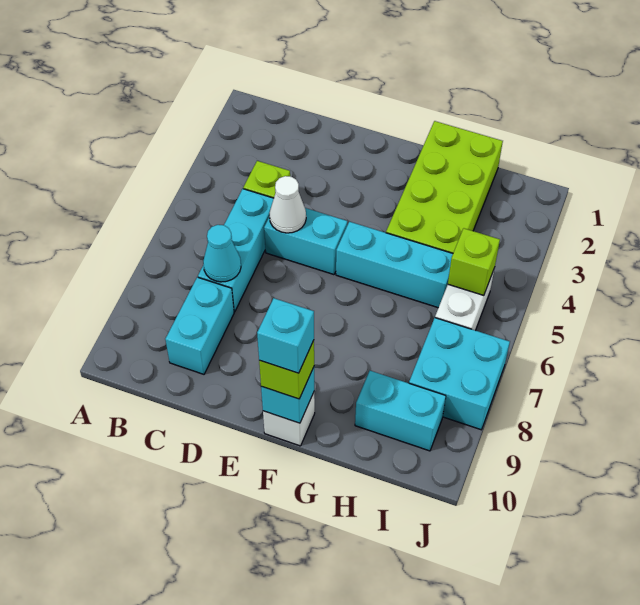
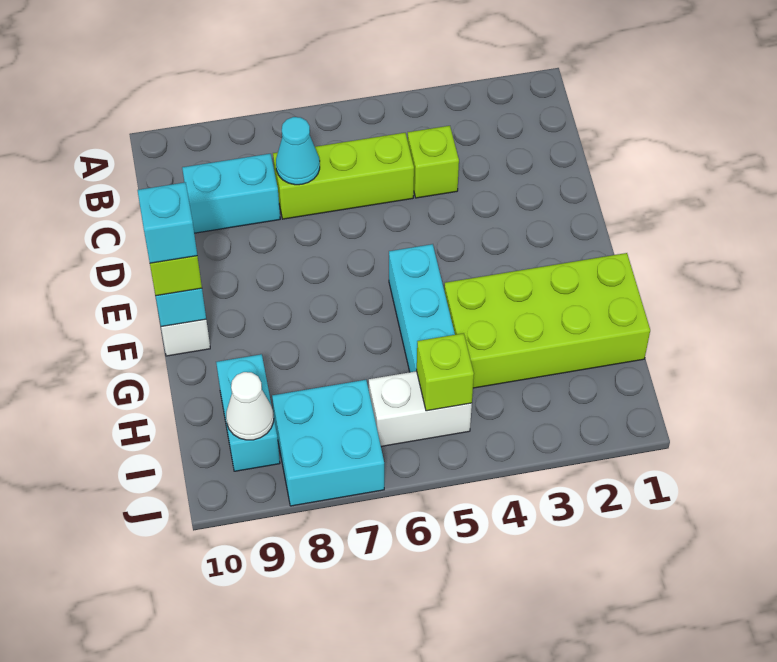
cyan brick C5:C7 level 1 -> lime brick C5:C7 level 1
cyan brick D5:E5 level 1 -> none
white cone D5 level 2 -> white cone I9 level 2

